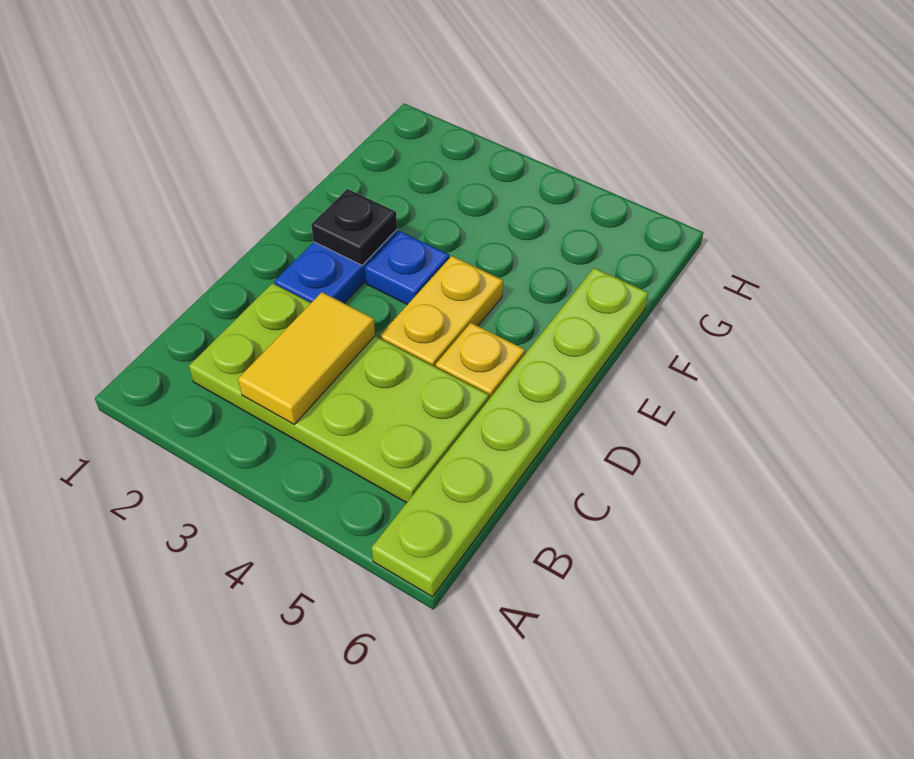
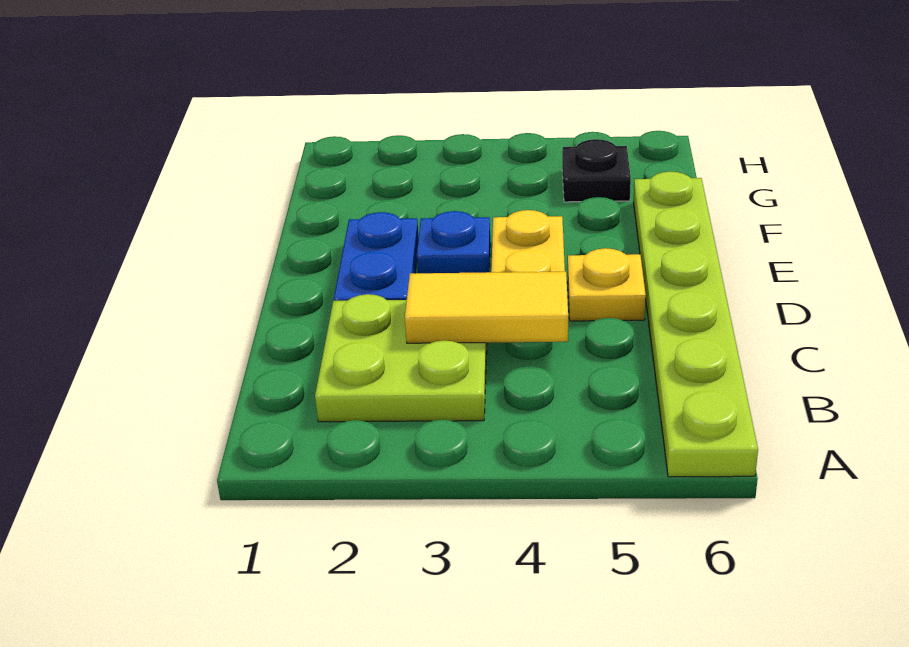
lime plate B2:C5 level 1 -> lime plate B2:C3 level 1
yellow tile B3:C3 level 2 -> yellow tile C3:C4 level 2
black plate E2 level 2 -> black plate G5 level 1

